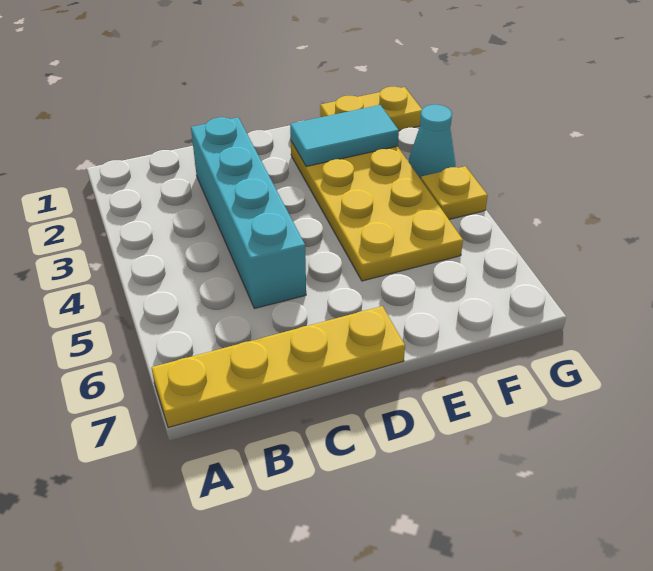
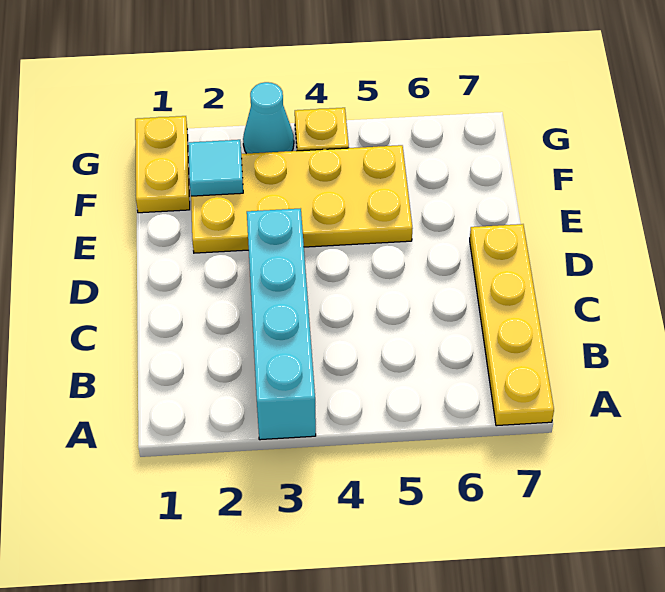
cyan brick C2:C5 level 1 -> cyan brick A3:D3 level 1
cyan tile E2:F2 level 2 -> cyan tile F2 level 2

